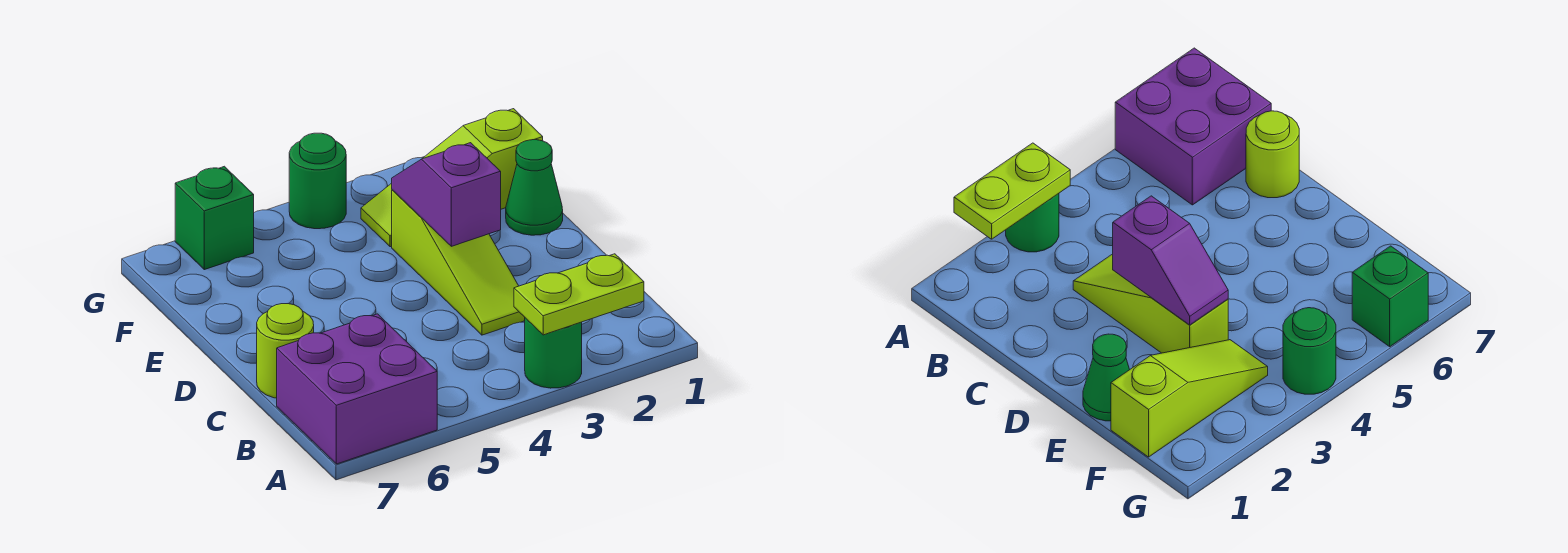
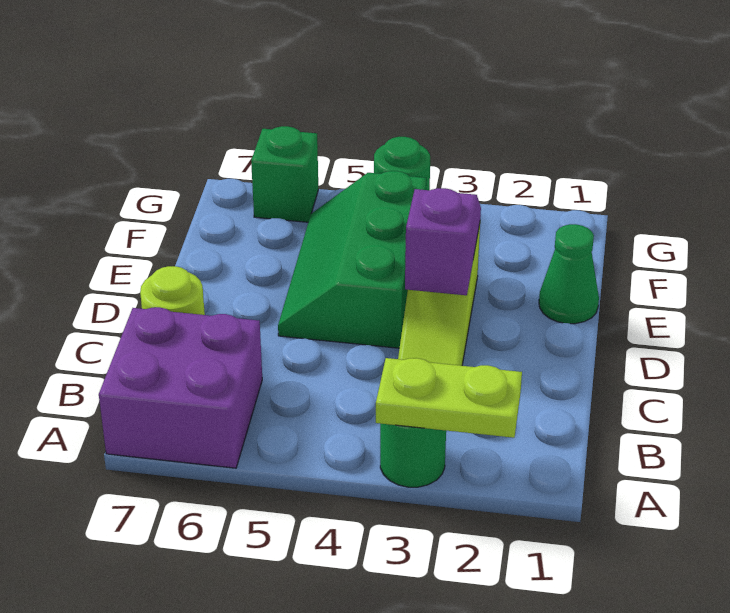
none -> green slope D4:F5 level 1 top 4
lime slope F1:F3 level 1 top 1 -> none

